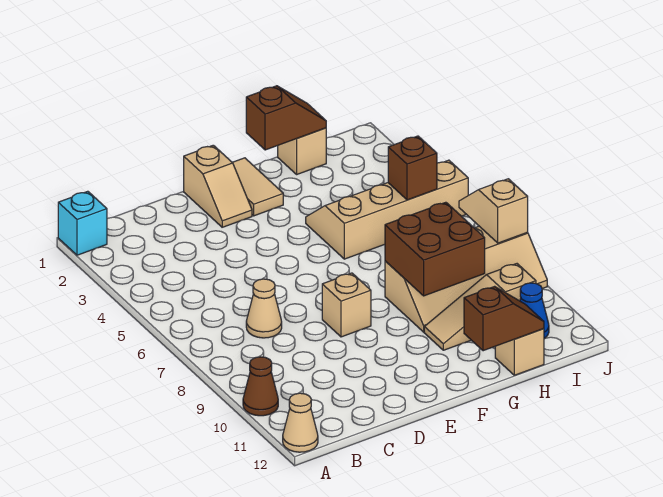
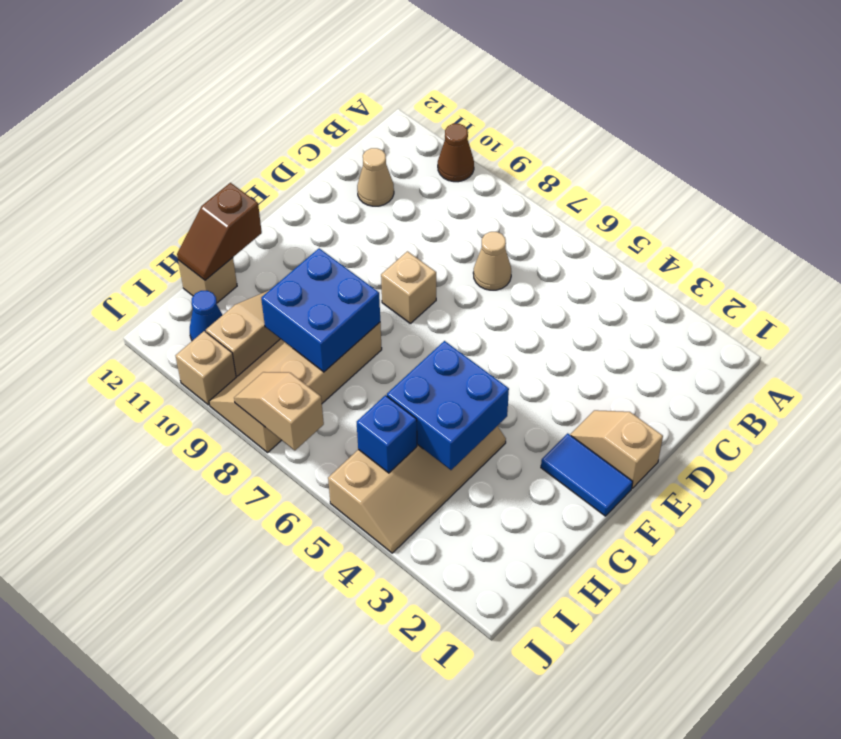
cyan brick A1 level 1 -> none
tan cone A12 level 1 -> tan cone C11 level 1
tan tile F1:F2 level 1 -> blue tile F1:F2 level 1
brown slope G1:H1 level 2 top G -> none
none -> blue brick G4:H5 level 2
brown brick G8:H9 level 2 -> blue brick G8:H9 level 2
tan brick H1 level 1 -> tan brick J10 level 1
brown brick I5 level 2 -> blue brick I5 level 2
tan slope J7:J8 level 2 top 8 -> tan slope J7:J8 level 2 top 7

